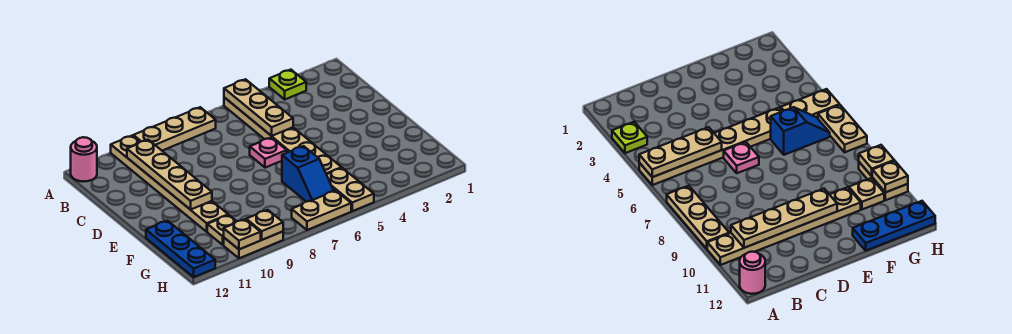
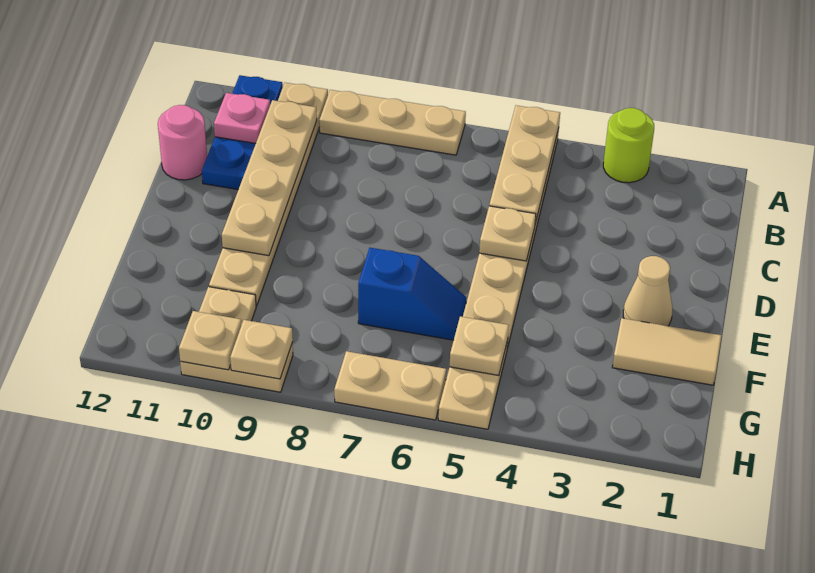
lime plate A3 level 1 -> lime round brick A3 level 1
pink round brick A12 level 1 -> pink round brick C12 level 1
none -> tan plate D5 level 2
pink plate D6 level 1 -> pink plate B11 level 2
none -> tan cone E2 level 1
none -> tan tile F1:F2 level 1
blue slope F6:G6 level 1 top F -> blue slope F6:F7 level 1 top 7
blue plate F12:H12 level 1 -> blue plate A11:C11 level 1
none -> tan plate G5 level 2

